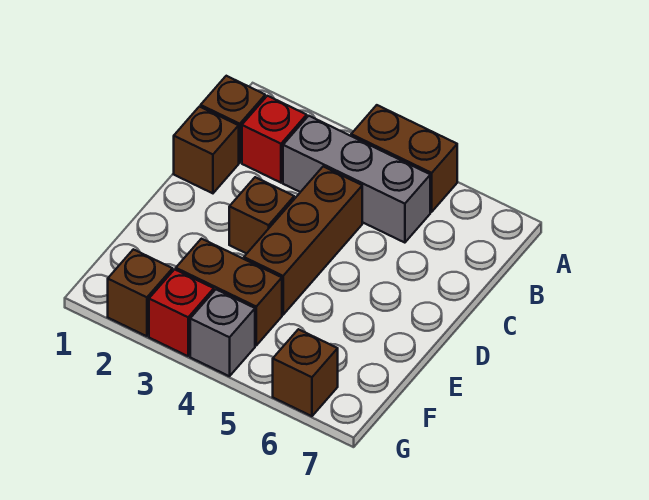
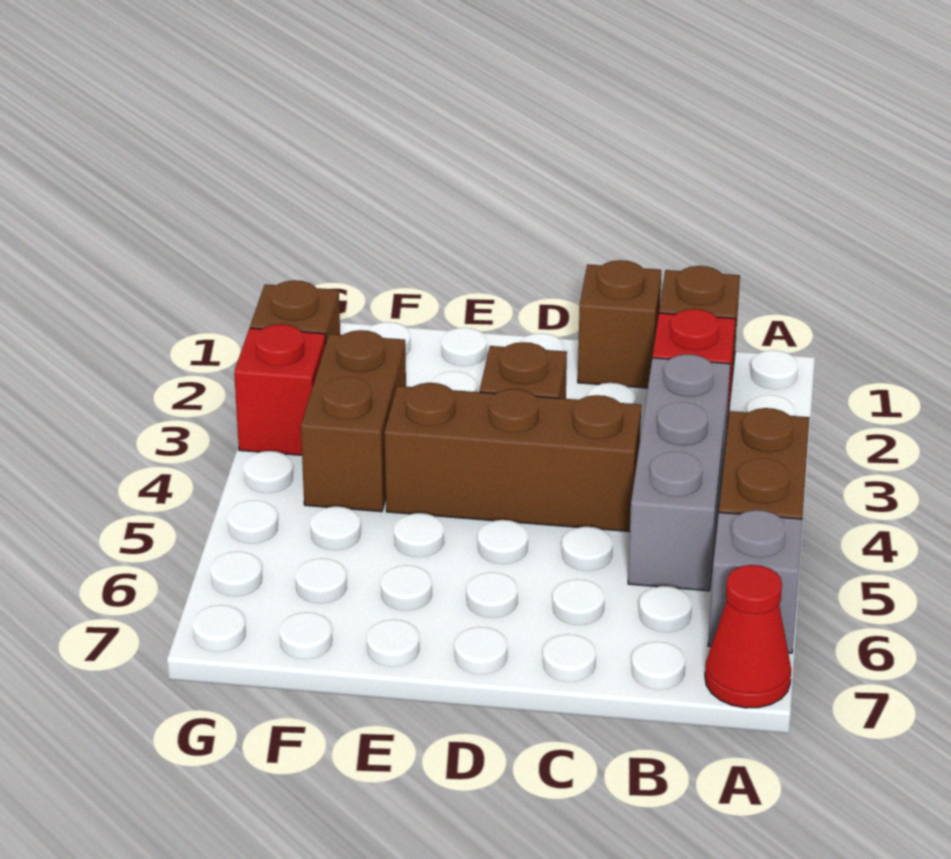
none -> red cone A7 level 1
grey brick G4 level 1 -> grey brick A6 level 1
brown brick G6 level 1 -> none

